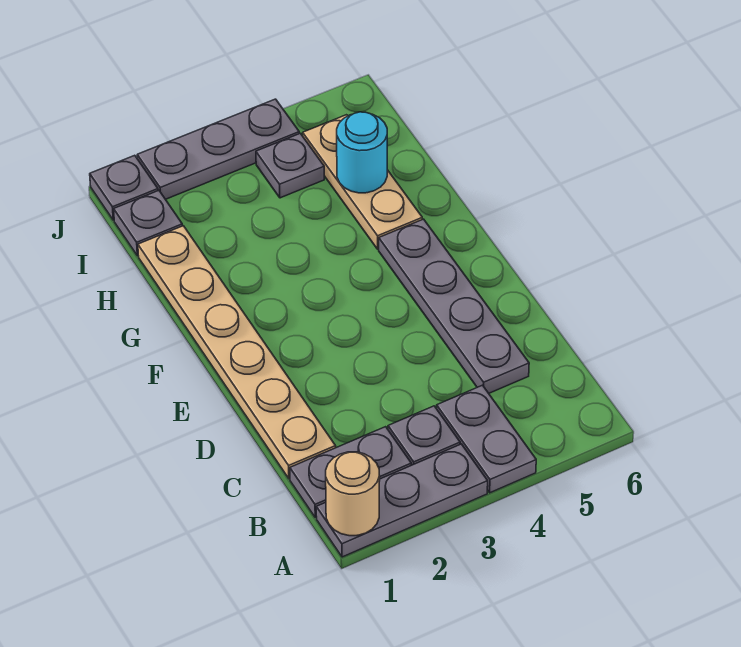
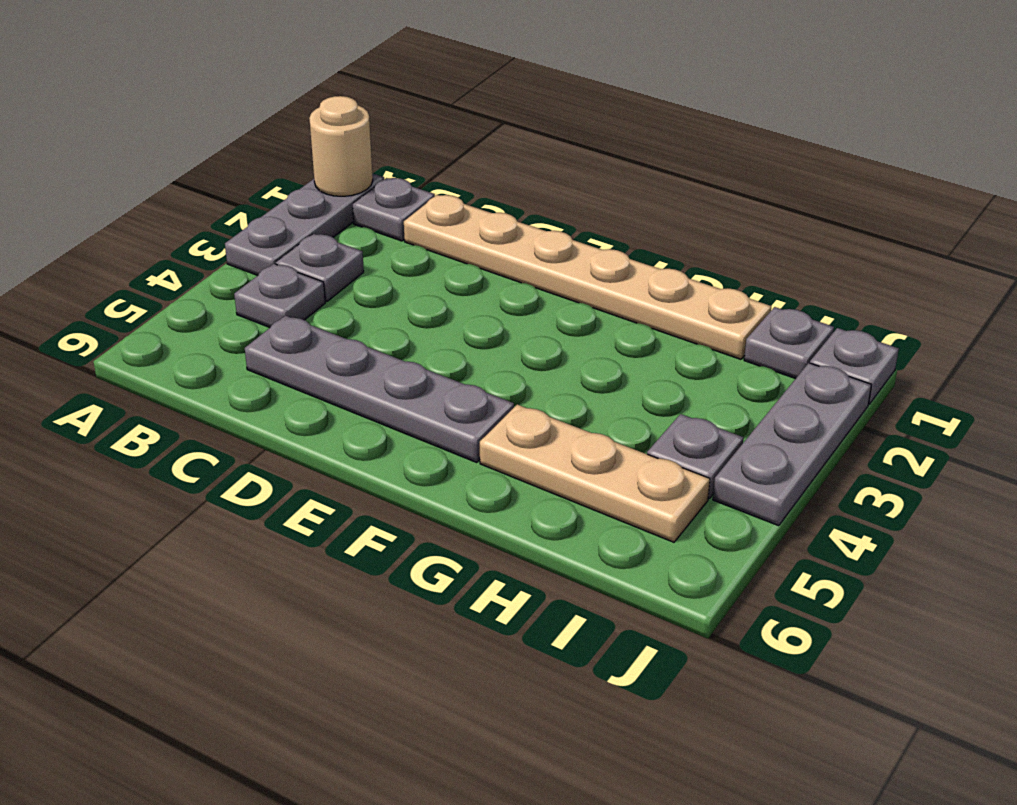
grey plate A4:B4 level 1 -> grey plate B4 level 1
grey plate B1:B2 level 1 -> grey plate B1 level 1
cyan round brick H5 level 2 -> none

